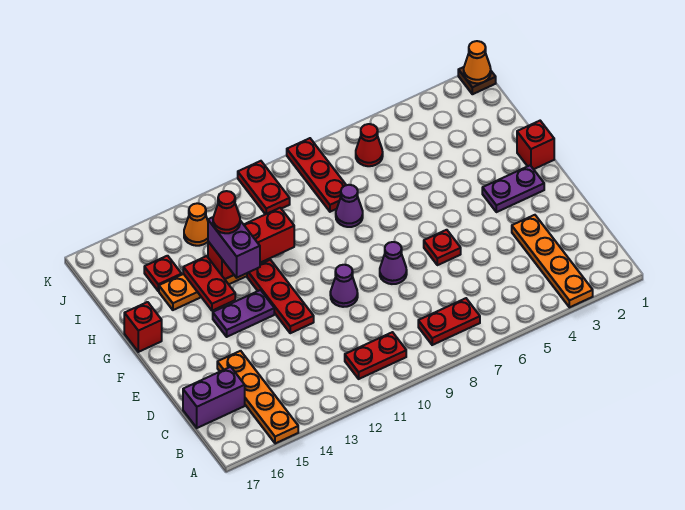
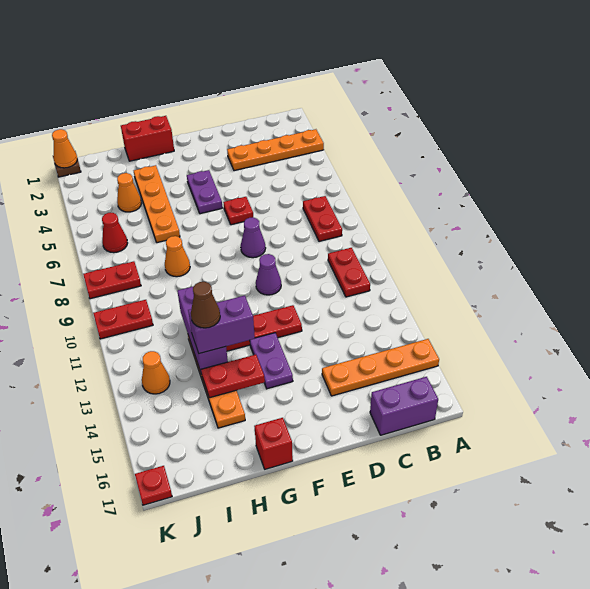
purple brick C16:C17 level 1 -> purple brick B17:C17 level 1
purple plate F2:F3 level 1 -> purple plate F4:F5 level 1
red brick G1 level 1 -> red brick G1:H1 level 1
none -> orange plate H3:H6 level 1
purple cone H8 level 1 -> orange cone H8 level 1
red brick H11:H13 level 2 -> purple brick H11:H13 level 2
red cone H13 level 4 -> brown cone H13 level 4
none -> orange cone I4 level 1
red plate I8:K8 level 1 -> red plate J8:K8 level 1
red plate I15 level 1 -> red plate K17 level 1

